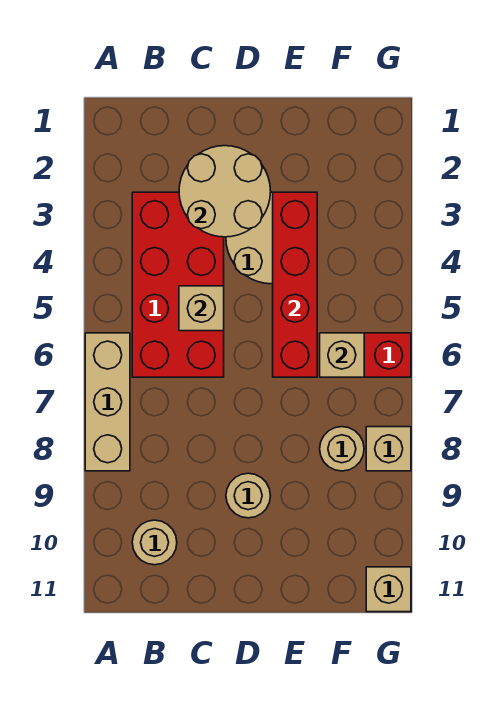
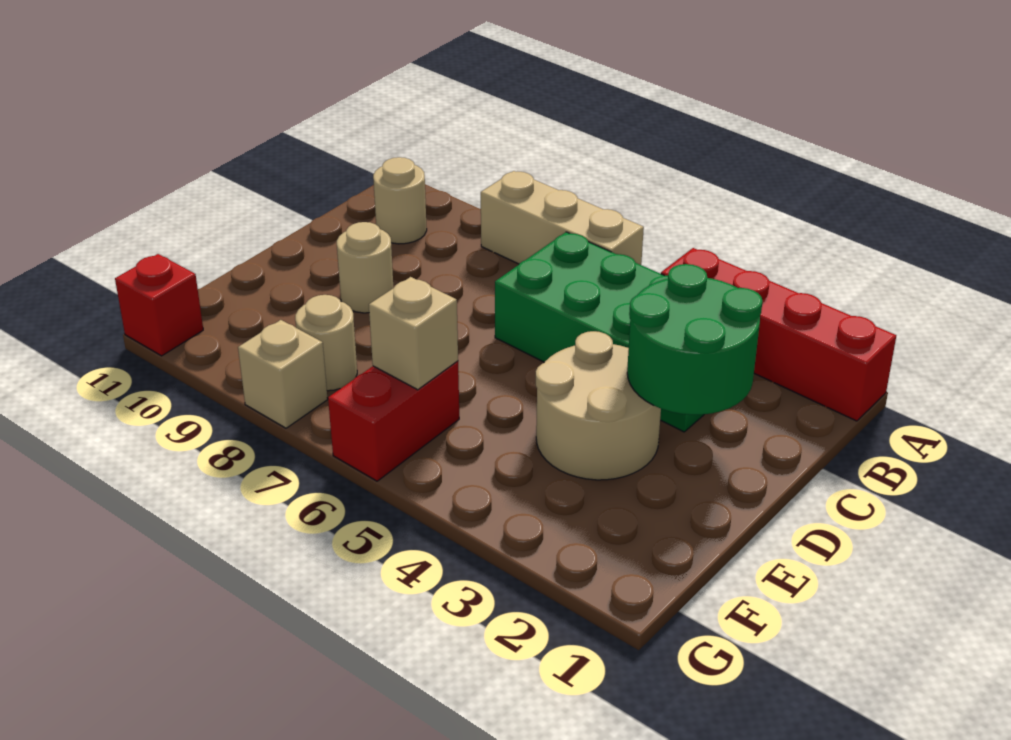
red brick B3:C6 level 1 -> green brick B3:C6 level 1
tan round brick C2:D3 level 2 -> green round brick C2:D3 level 2
tan brick C5 level 2 -> none
red brick E3:E6 level 2 -> red brick A1:A4 level 1
tan brick G11 level 1 -> red brick G11 level 1

